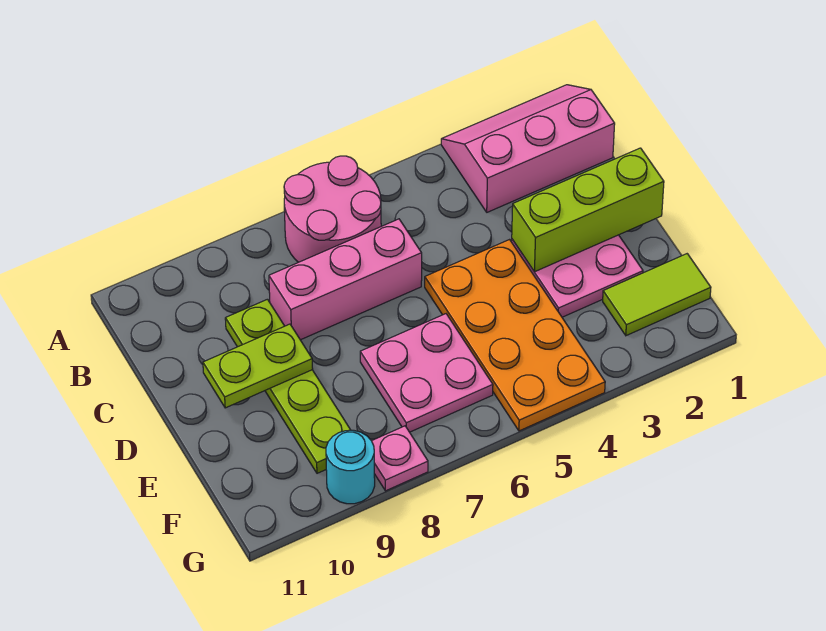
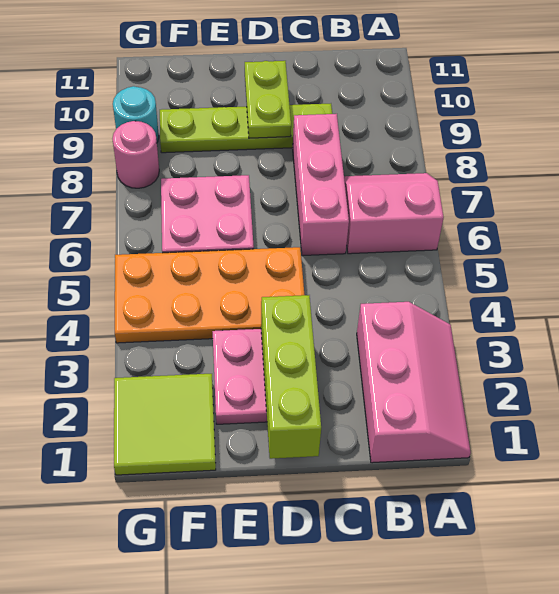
pink round brick A6:B7 level 1 -> pink slope A6:B7 level 1 top 6
lime tile F1:F2 level 1 -> lime tile F1:G2 level 1
pink plate G8 level 1 -> pink round brick G8 level 1

